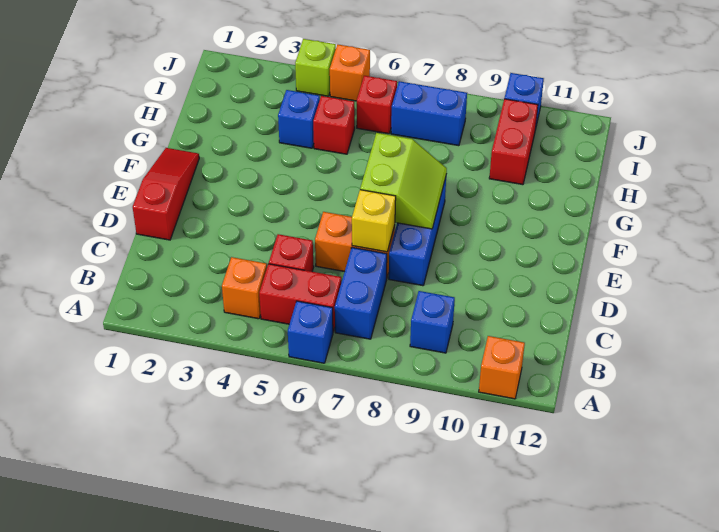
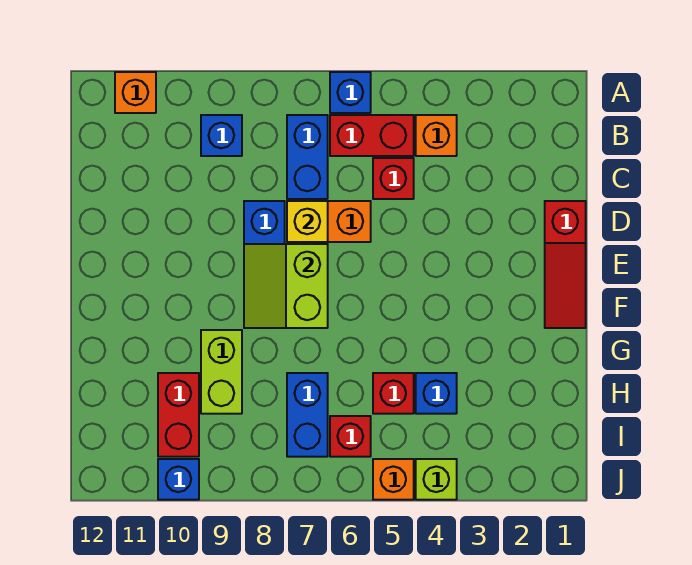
none -> lime brick G9:H9 level 1
blue brick I7:I8 level 1 -> blue brick H7:I7 level 1

